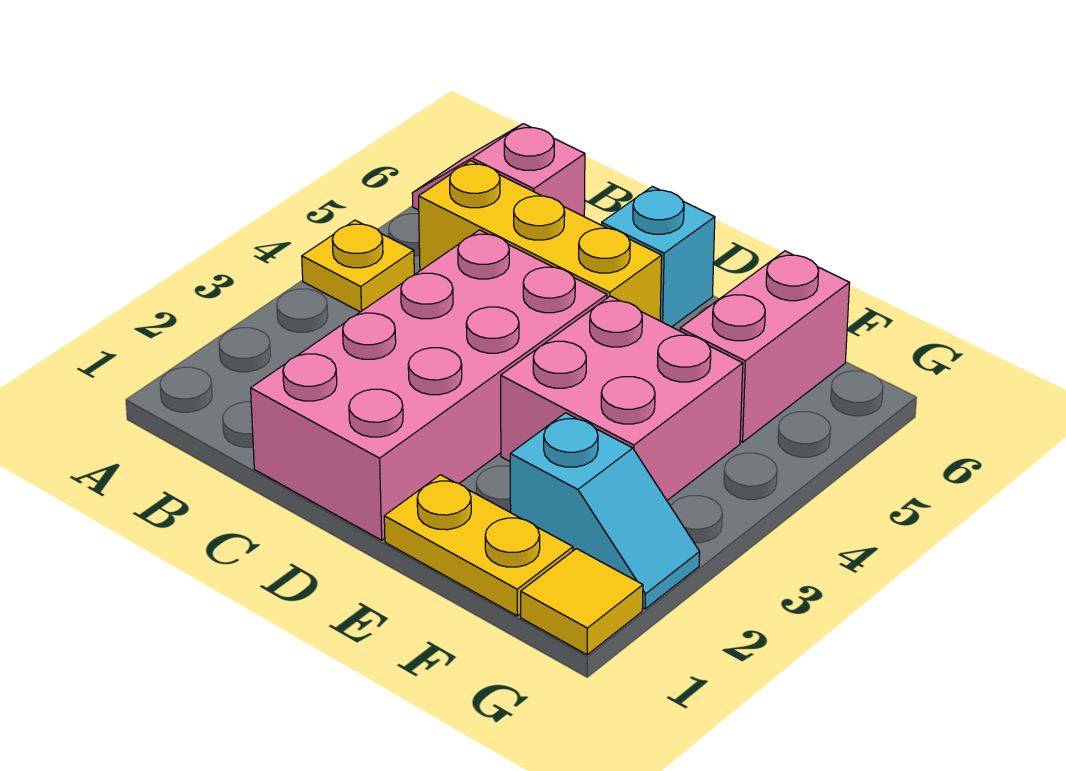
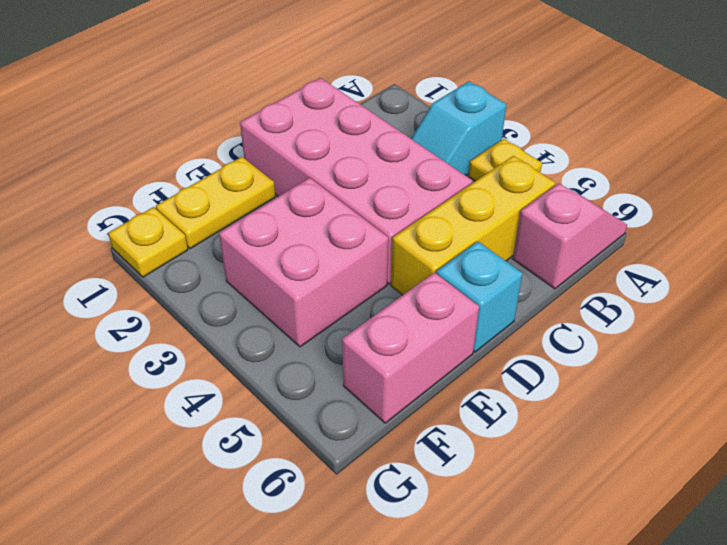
cyan slope F2:G2 level 1 top F -> cyan slope A3:B3 level 1 top A
pink brick F5:F6 level 1 -> pink brick E6:F6 level 1
yellow tile G1 level 1 -> yellow plate G1 level 1

